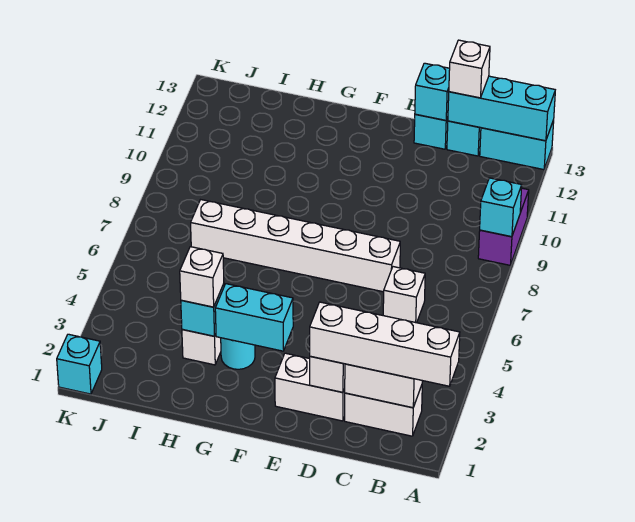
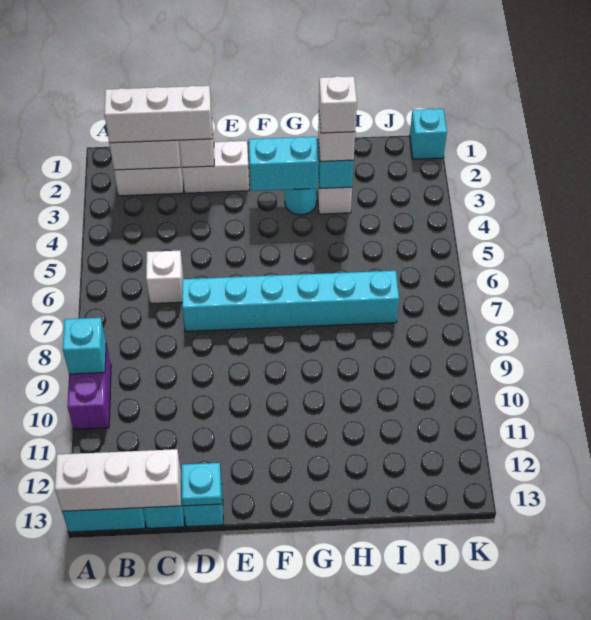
white brick A2:D2 level 3 -> white brick B2:D2 level 3
cyan brick A13:C13 level 2 -> white brick A13:C13 level 2
white brick C13 level 3 -> white brick H3 level 4
white brick D7:I7 level 1 -> cyan brick D7:I7 level 1
cyan brick D13 level 2 -> cyan plate D13 level 2

